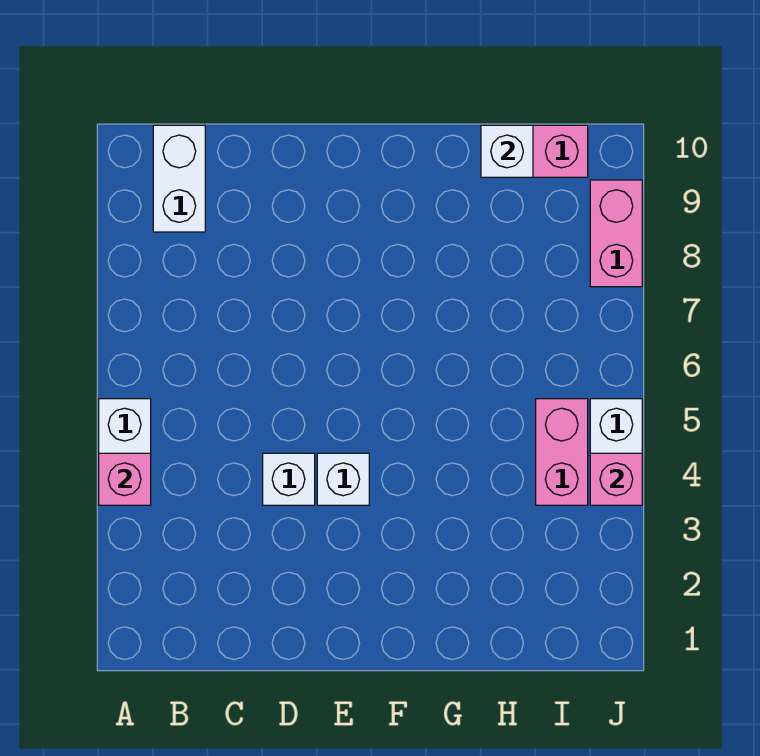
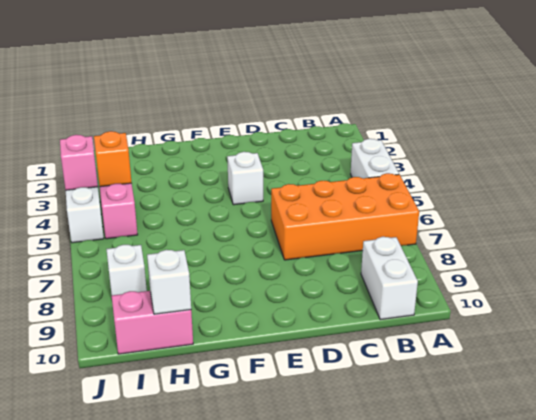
pink brick A4 level 2 -> none
none -> orange brick A6:D7 level 1
white brick D4 level 1 -> white brick I8 level 1
none -> orange brick I4 level 2
pink brick J8:J9 level 1 -> none

